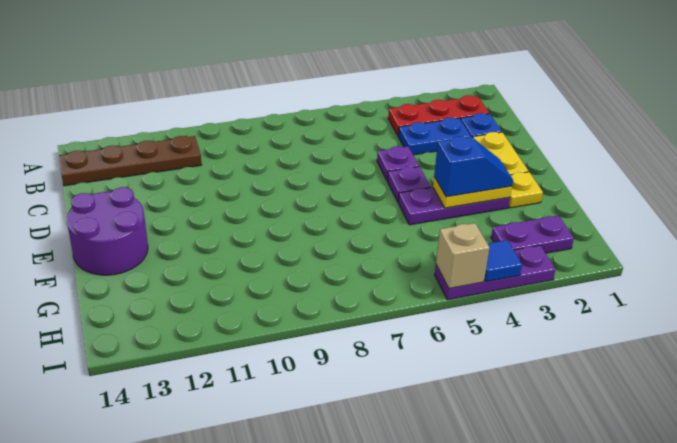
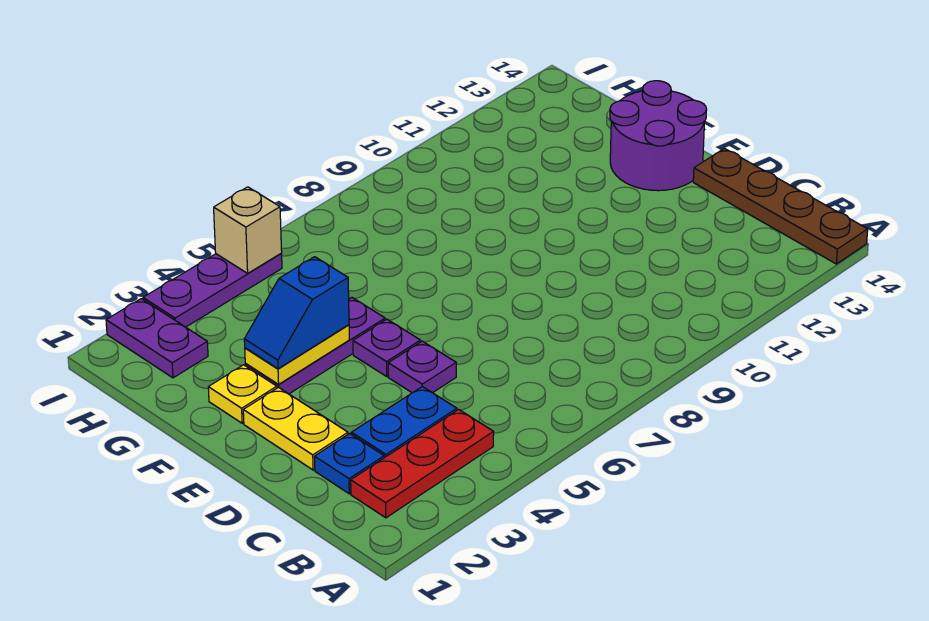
brown plate B11:B14 level 1 -> brown plate A14:D14 level 1
purple plate H2:H3 level 1 -> purple plate H2:I2 level 1
blue tile I4 level 2 -> none

